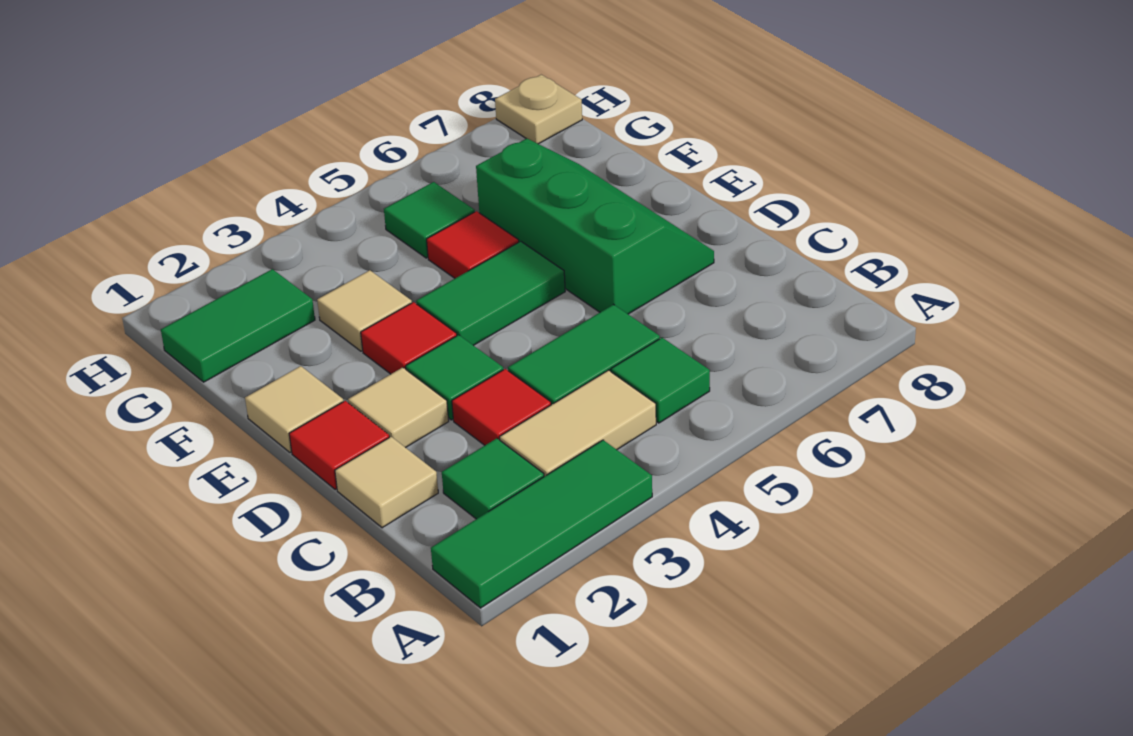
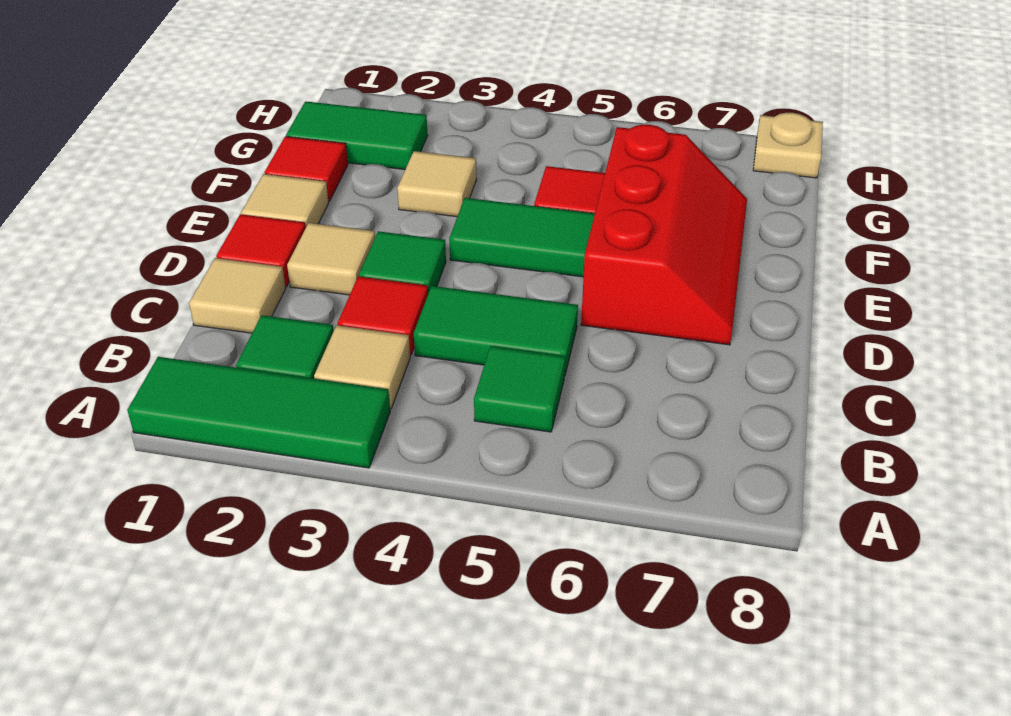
tan tile B3:B4 level 1 -> tan tile B3 level 1
green slope D6:F7 level 1 top 6 -> red slope D6:F7 level 1 top 6
red tile E3 level 1 -> red tile F1 level 1
green tile G5 level 1 -> none

